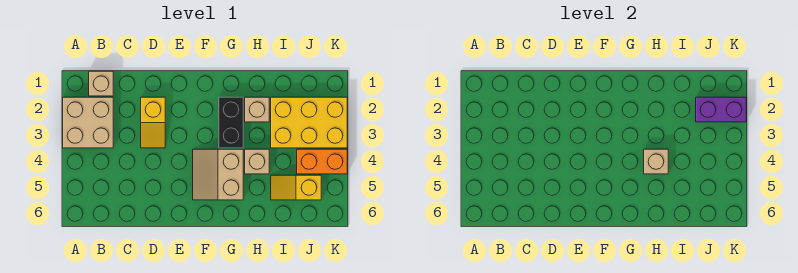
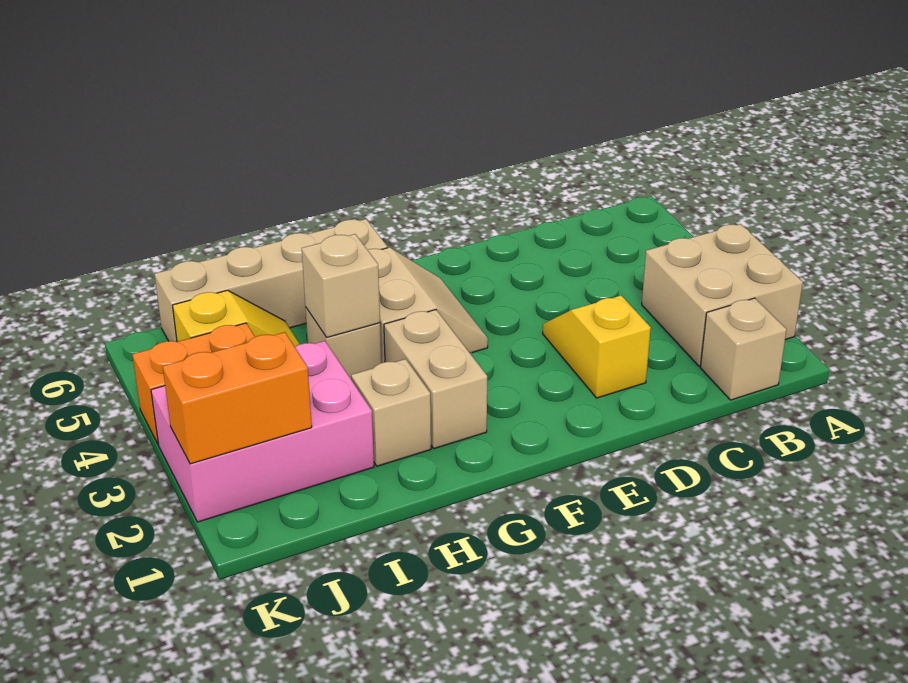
black brick G2:G3 level 1 -> tan brick G2:G3 level 1
none -> tan brick G6:J6 level 1
yellow brick I2:K3 level 1 -> pink brick I2:K3 level 1
purple brick J2:K2 level 2 -> orange brick J2:K2 level 2

